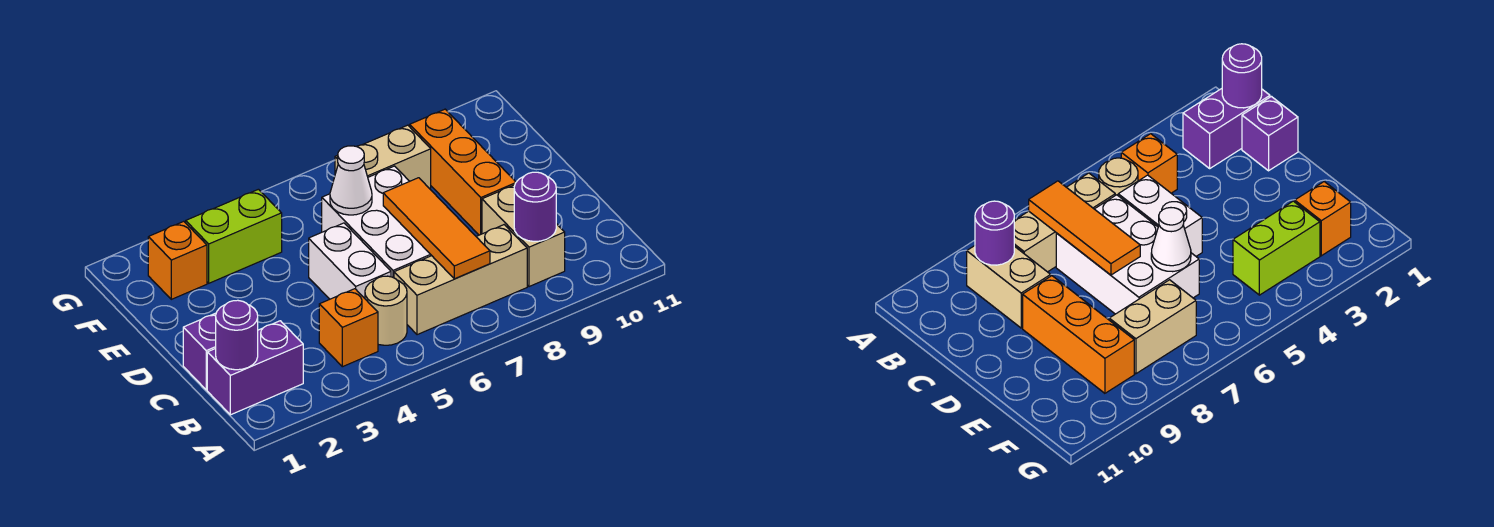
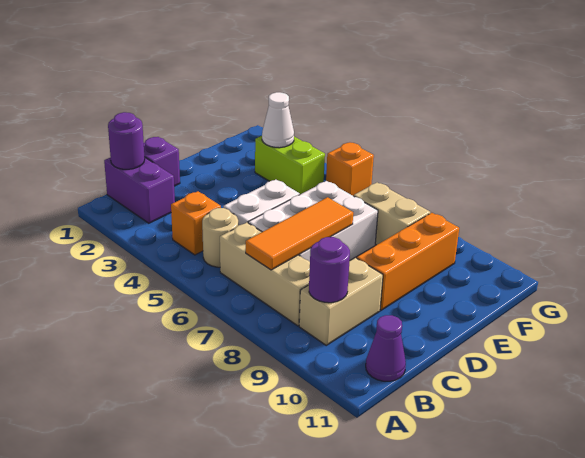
none -> purple cone B11 level 1
white cone E6 level 2 -> white cone F3 level 2
orange brick F2 level 1 -> orange brick G5 level 1

